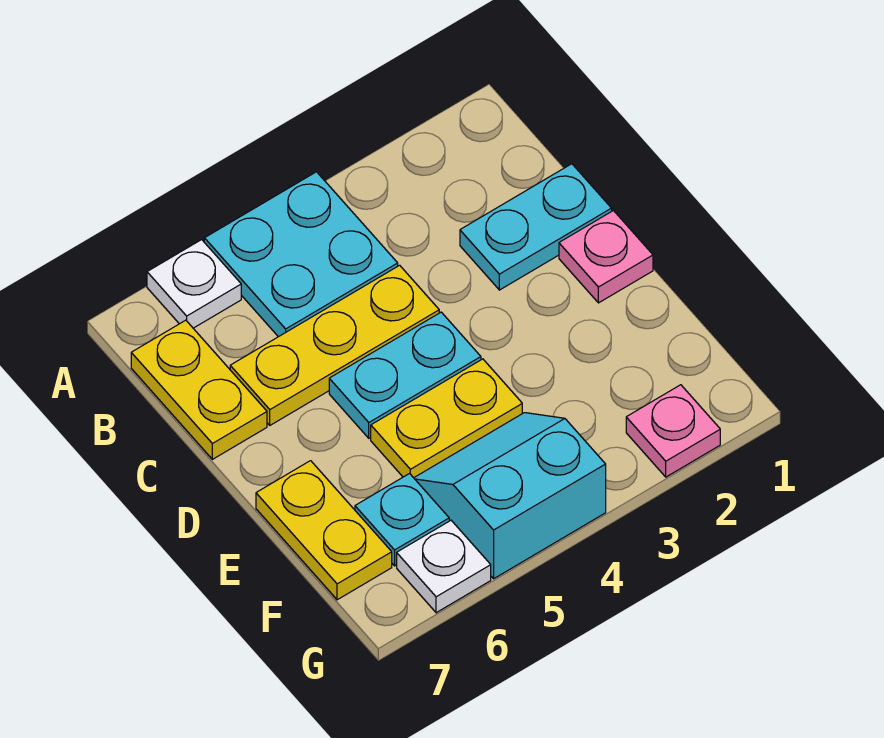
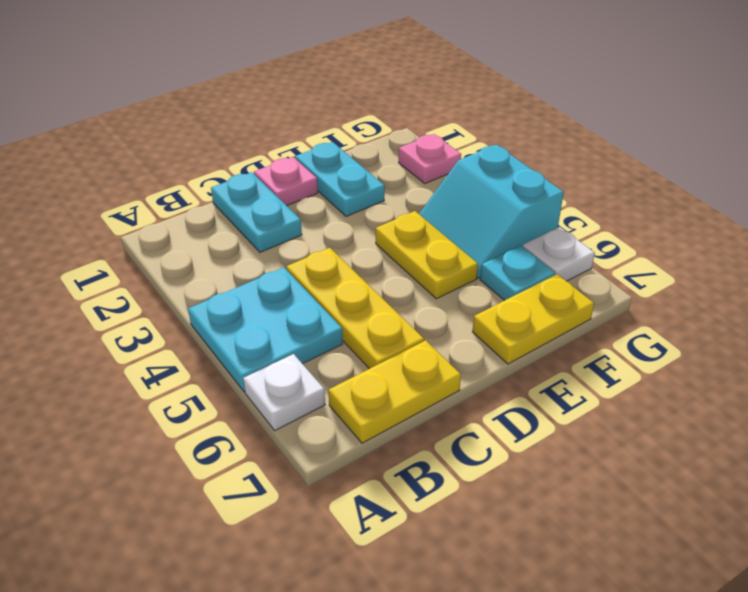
cyan plate D4:D5 level 1 -> cyan plate E1:E2 level 1

